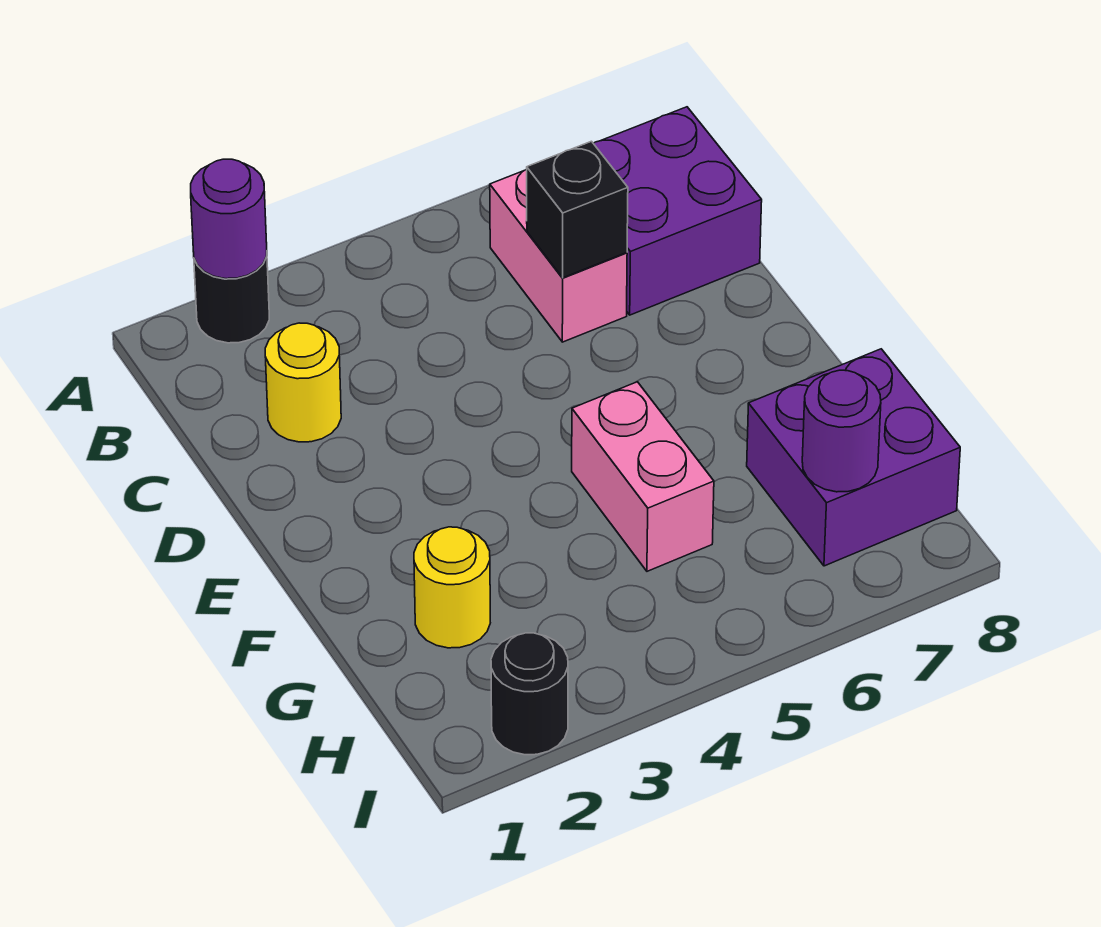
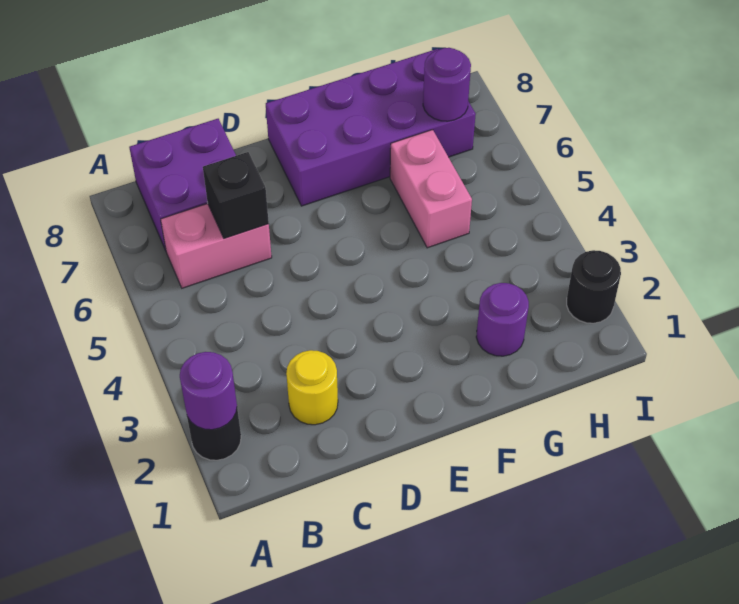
pink brick F5:G5 level 1 -> pink brick G5:G6 level 1
yellow round brick G2 level 1 -> purple round brick G2 level 1
purple brick G7:H8 level 1 -> purple brick E7:H8 level 1

